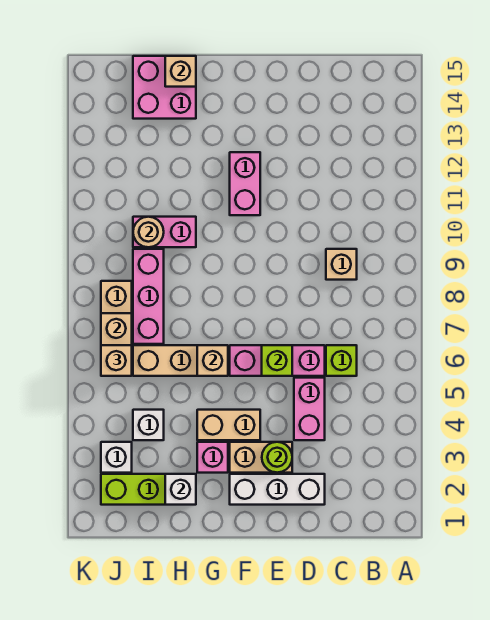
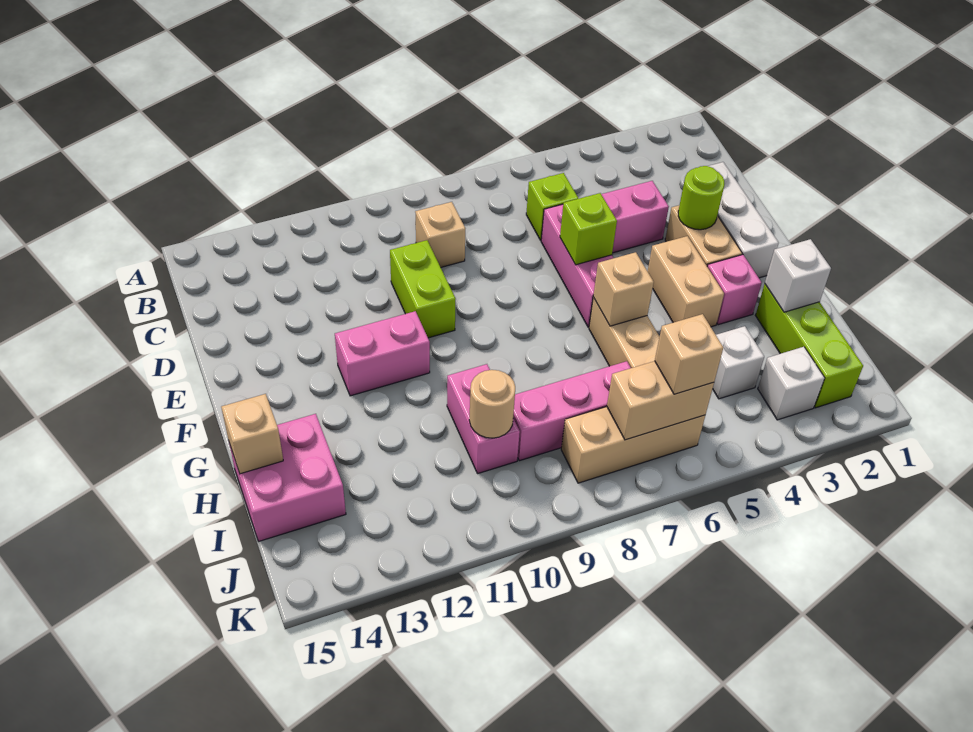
none -> lime brick D10:E10 level 1

